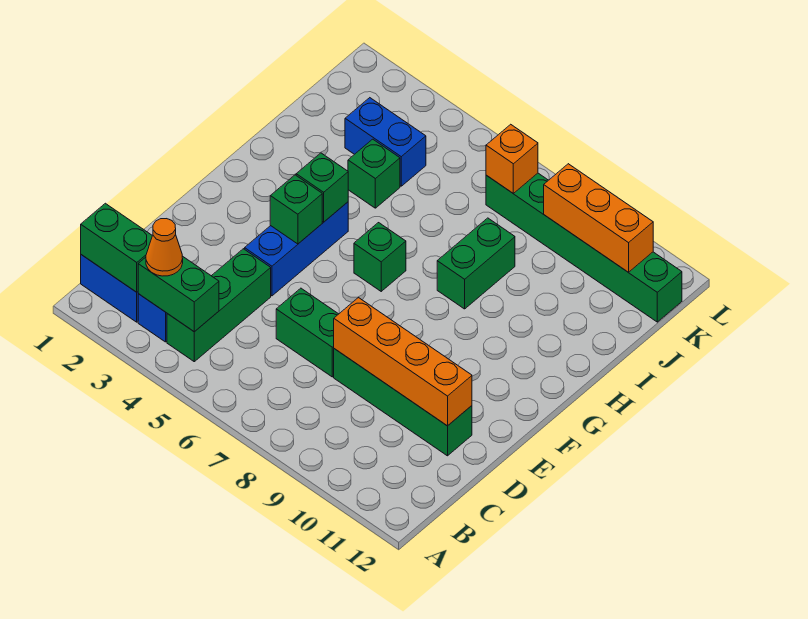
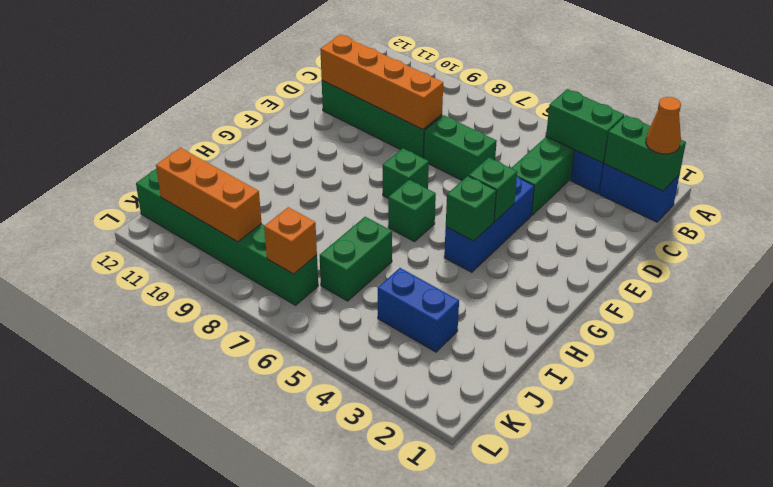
orange cone B3 level 3 -> orange cone B1 level 3
green brick H8:I8 level 1 -> green brick I6:J6 level 1
green brick I4 level 1 -> green brick F7 level 1

